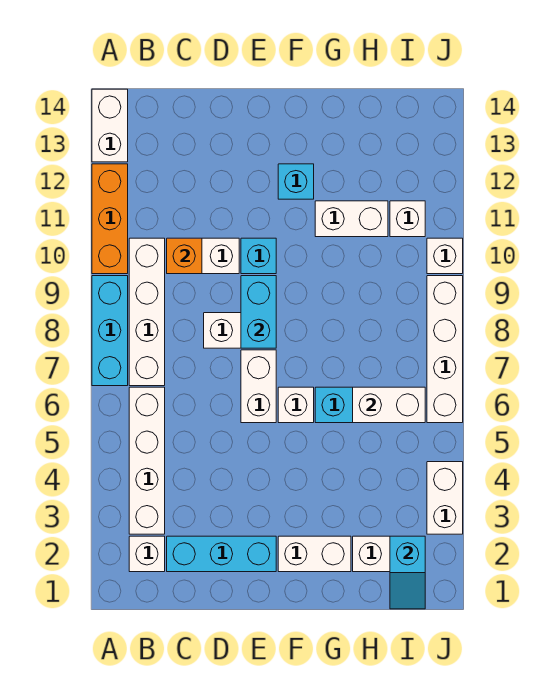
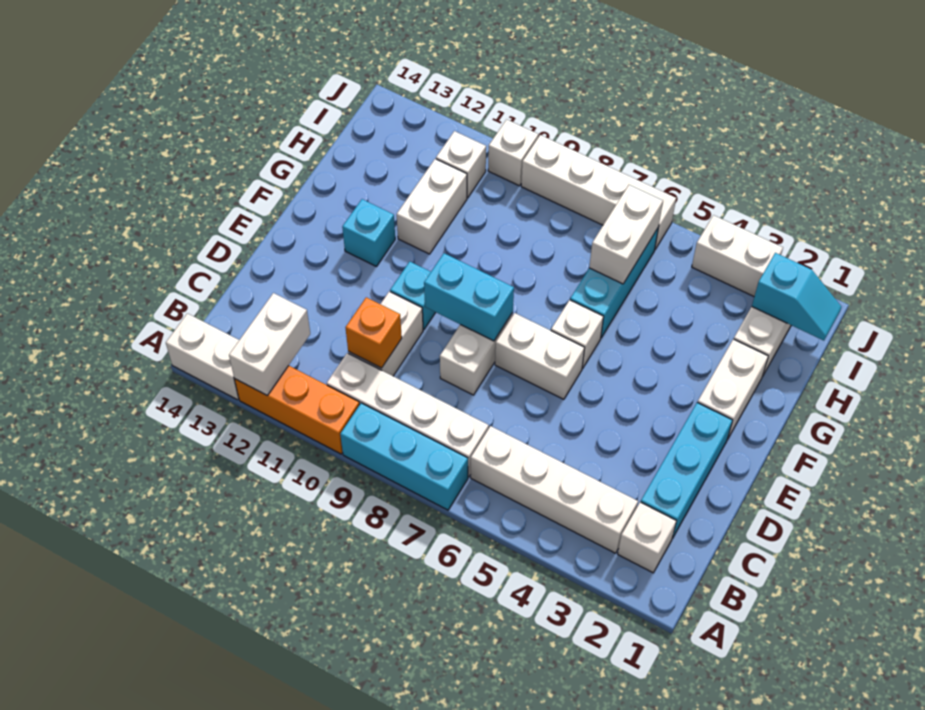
none -> white brick A12:B12 level 2

